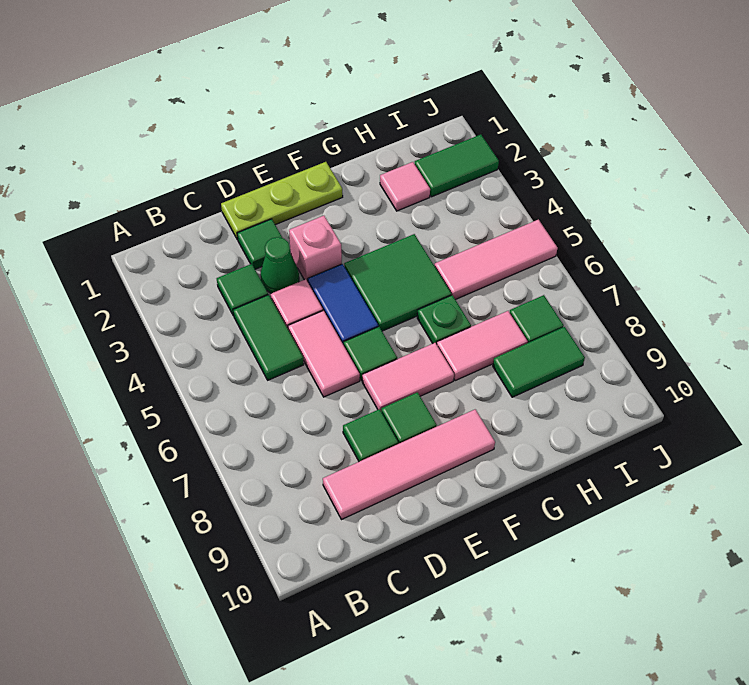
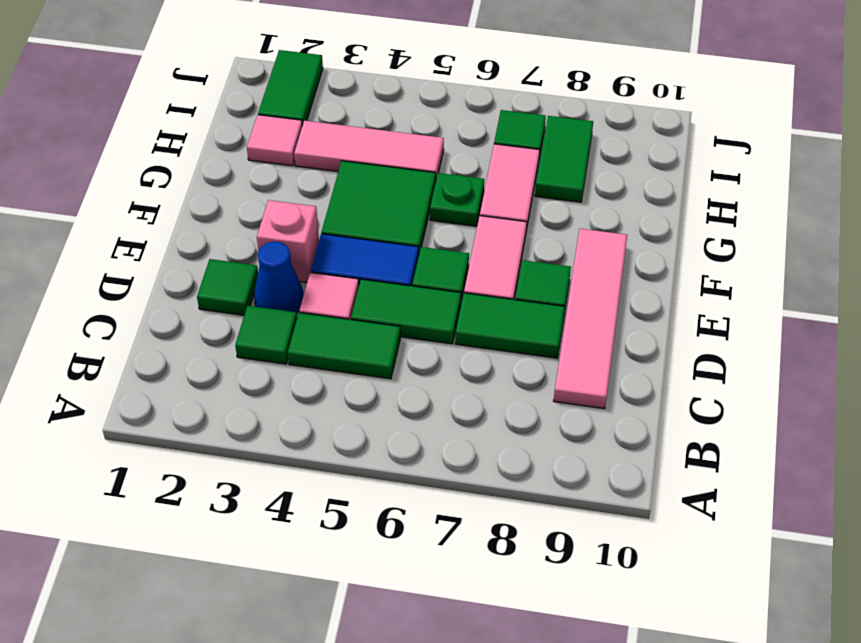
lime plate D1:F1 level 1 -> none
green cone D3 level 1 -> blue cone D3 level 1
pink tile D5:D6 level 1 -> green tile D5:D6 level 1
green tile D8 level 1 -> green tile D7:D8 level 1
pink tile H5:J5 level 1 -> pink tile H3:H5 level 1

